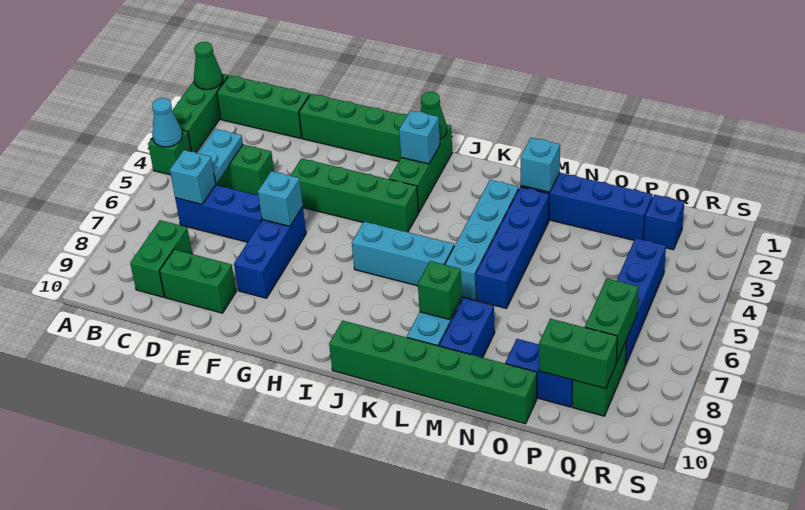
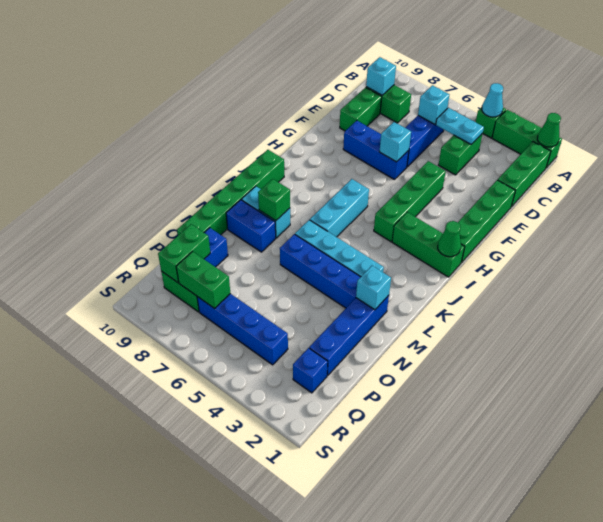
cyan brick I2 level 2 -> cyan brick C9 level 2

